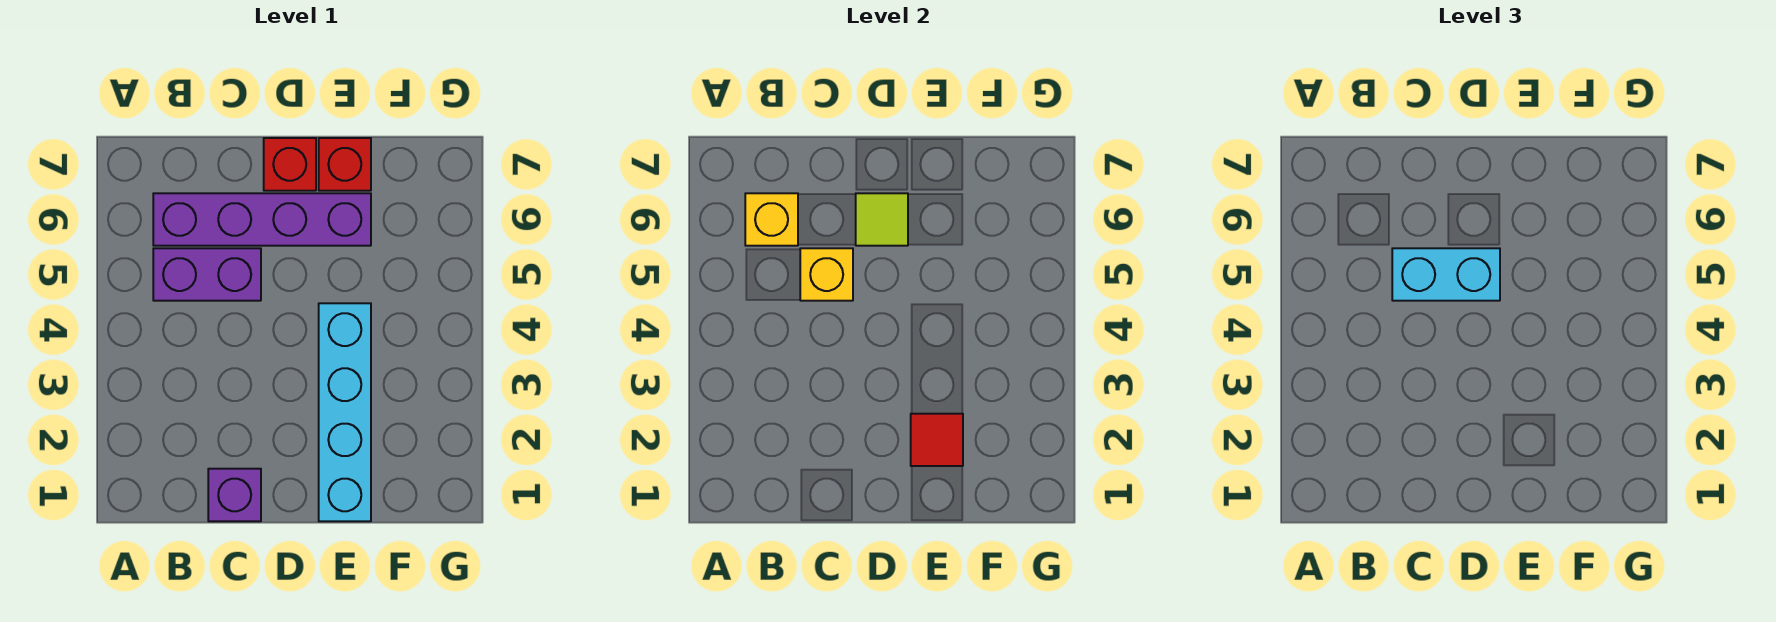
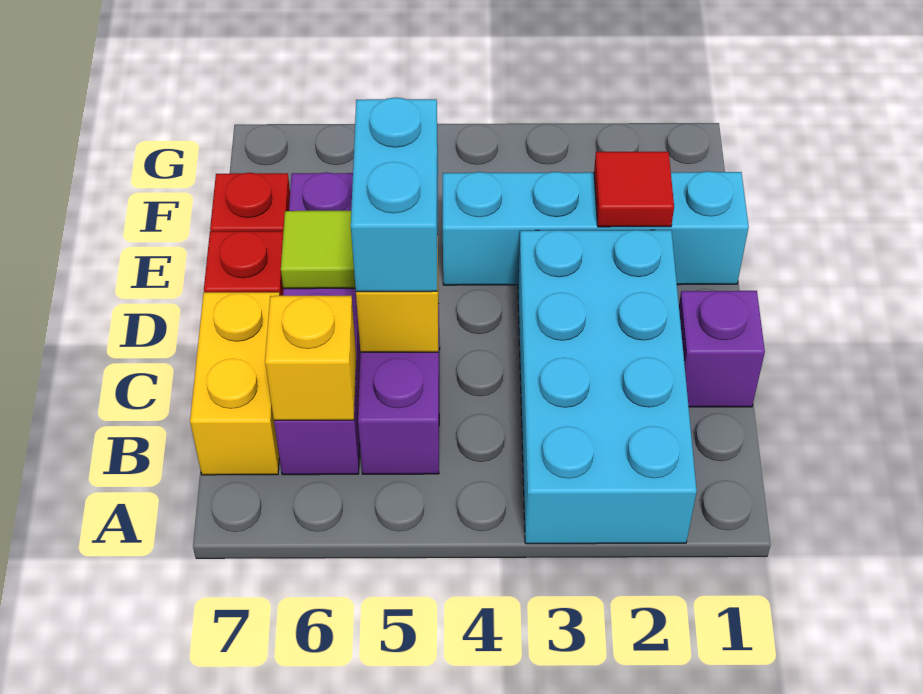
none -> cyan brick A2:D3 level 1
none -> yellow brick B7:C7 level 1

